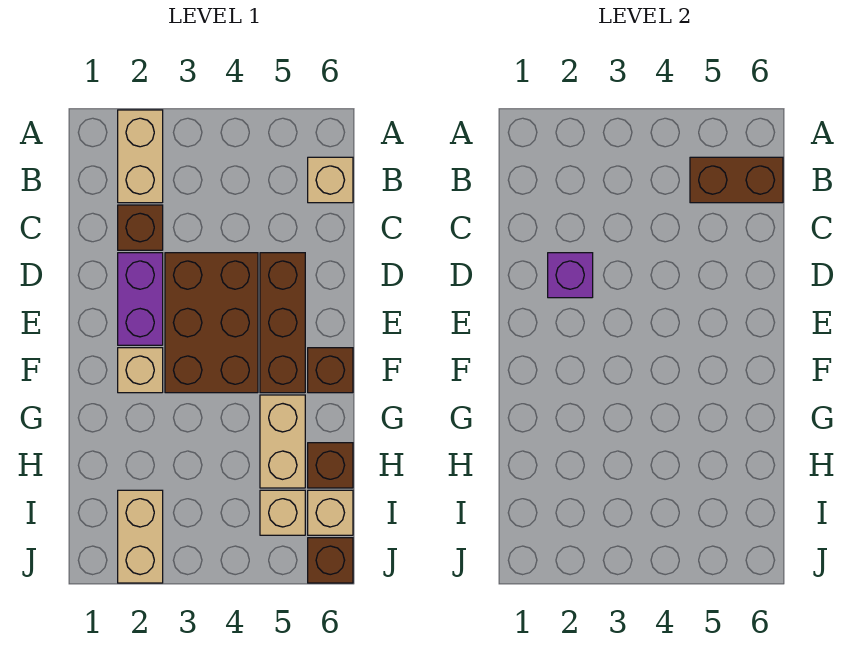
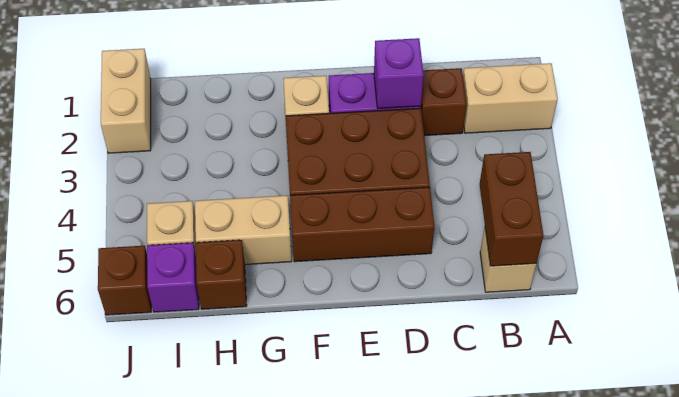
brown brick F6 level 1 -> none
tan brick I2:J2 level 1 -> tan brick J1:J2 level 1
tan brick I6 level 1 -> purple brick I6 level 1

